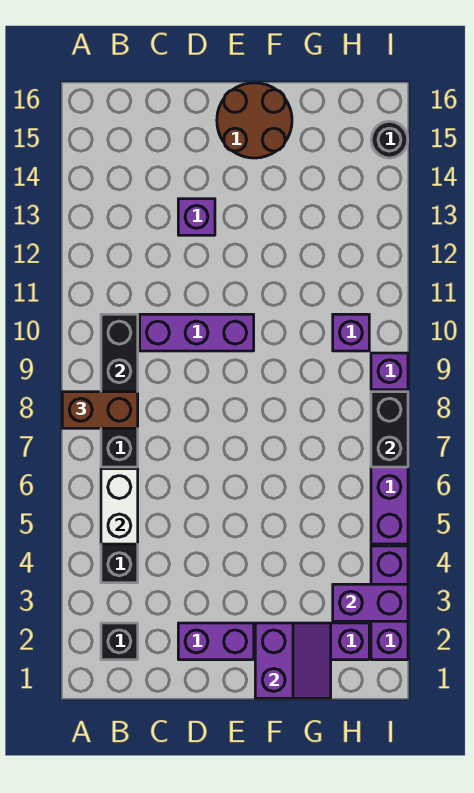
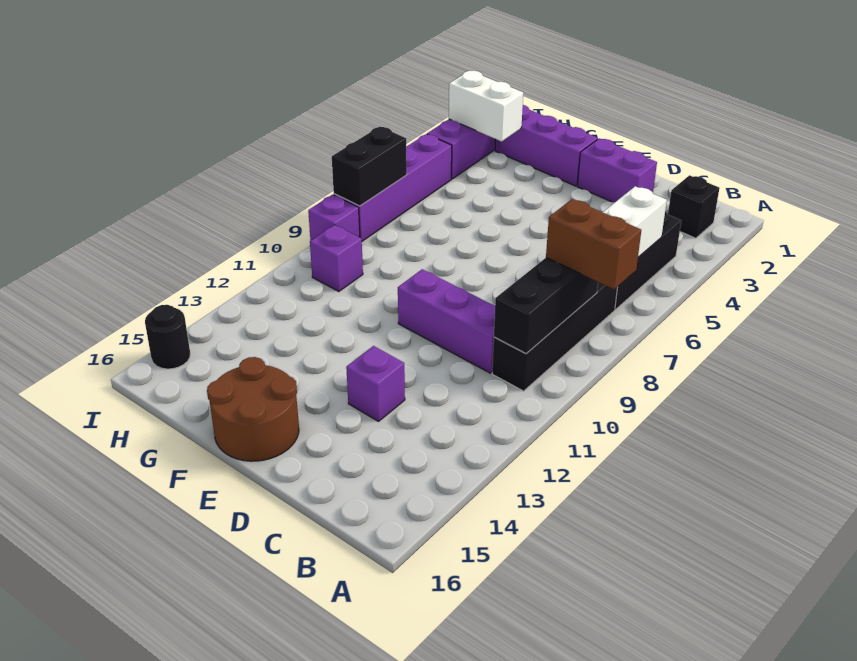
purple slope F1:G2 level 2 top F -> none
purple brick H3:I3 level 2 -> white brick H3:I3 level 2

